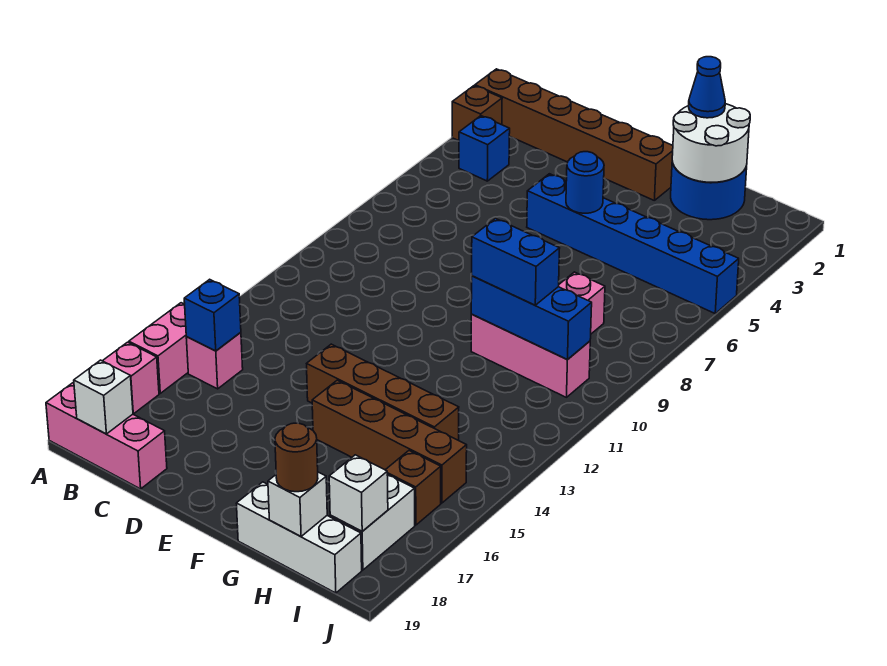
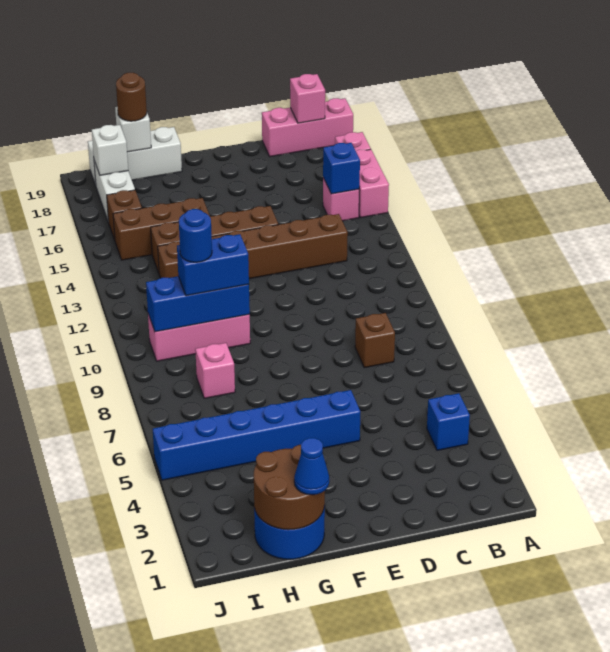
brown brick A2:F2 level 1 -> brown brick C13:H13 level 1
brown brick A3 level 1 -> brown brick C8 level 1
white brick B19 level 2 -> pink brick B19 level 2
blue round brick F5 level 2 -> blue round brick H10 level 4
brown brick F15:I15 level 1 -> brown brick G15:I15 level 1
white round brick G1:H2 level 2 -> brown round brick G1:H2 level 2

